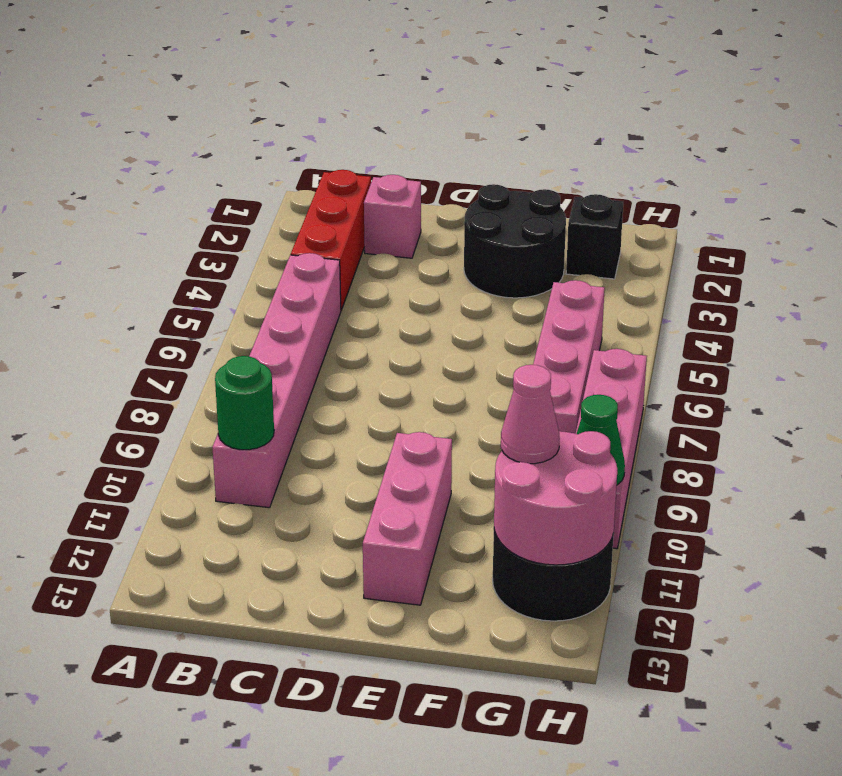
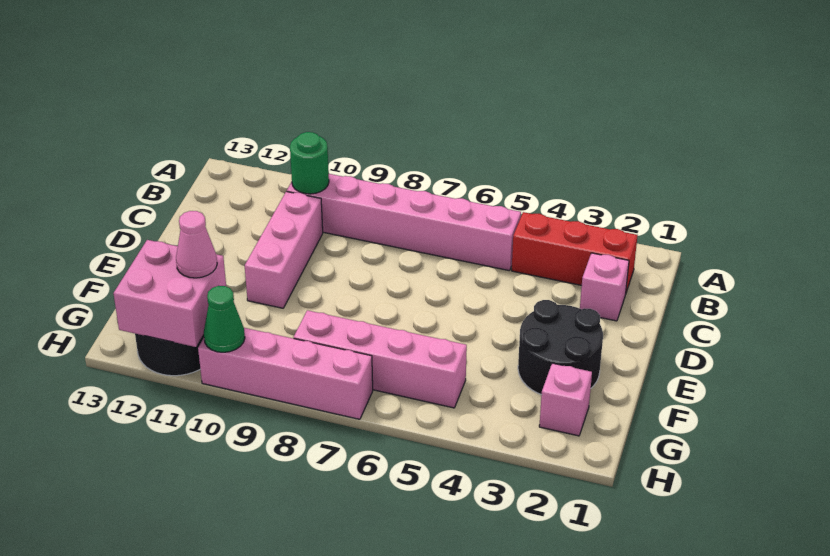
pink brick E10:E12 level 1 -> pink brick C10:E10 level 1
black brick G2 level 1 -> pink brick G2 level 1
pink round brick G11:H12 level 2 -> pink brick G11:H12 level 2

